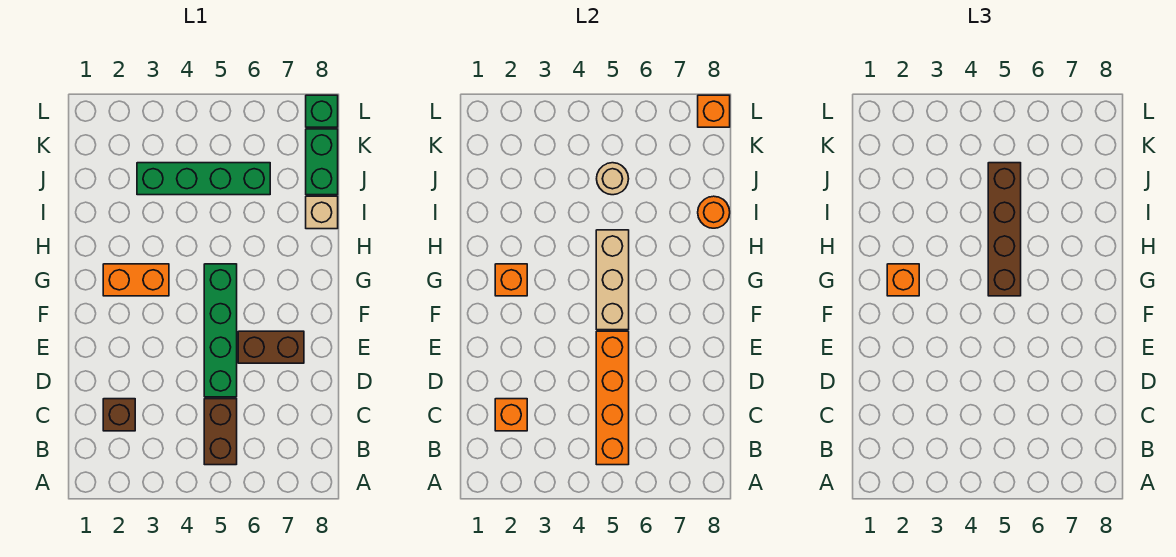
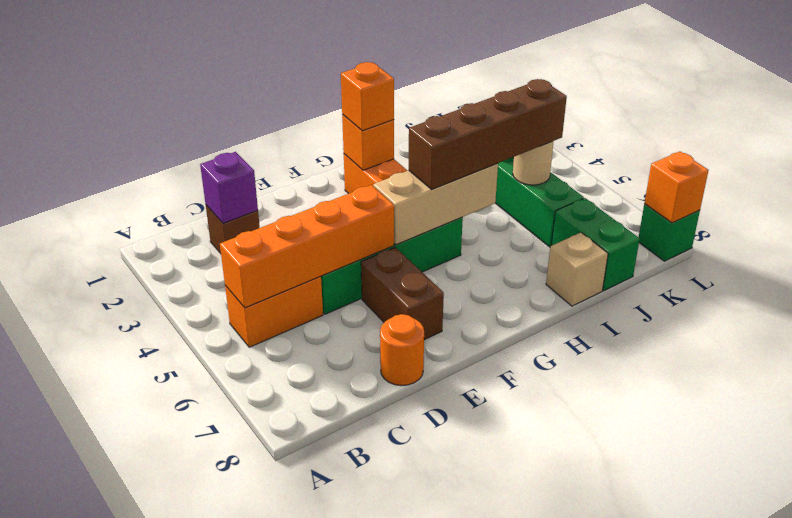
brown brick B5:C5 level 1 -> orange brick B5:C5 level 1
orange brick C2 level 2 -> purple brick C2 level 2
orange round brick I8 level 2 -> orange round brick D8 level 1
green brick J8:K8 level 1 -> green brick J7:J8 level 1

